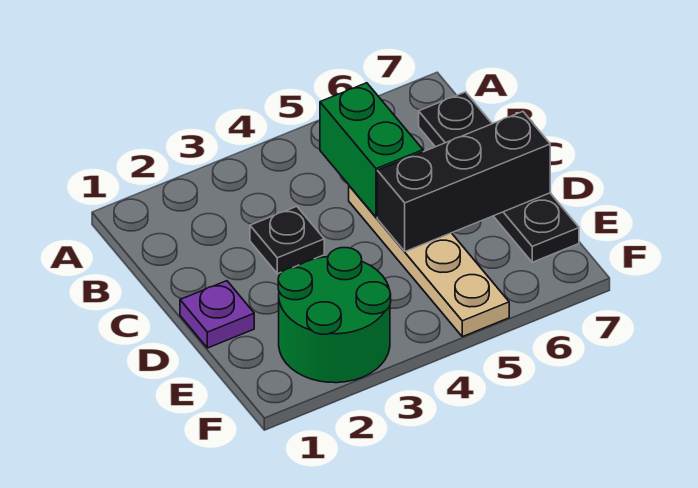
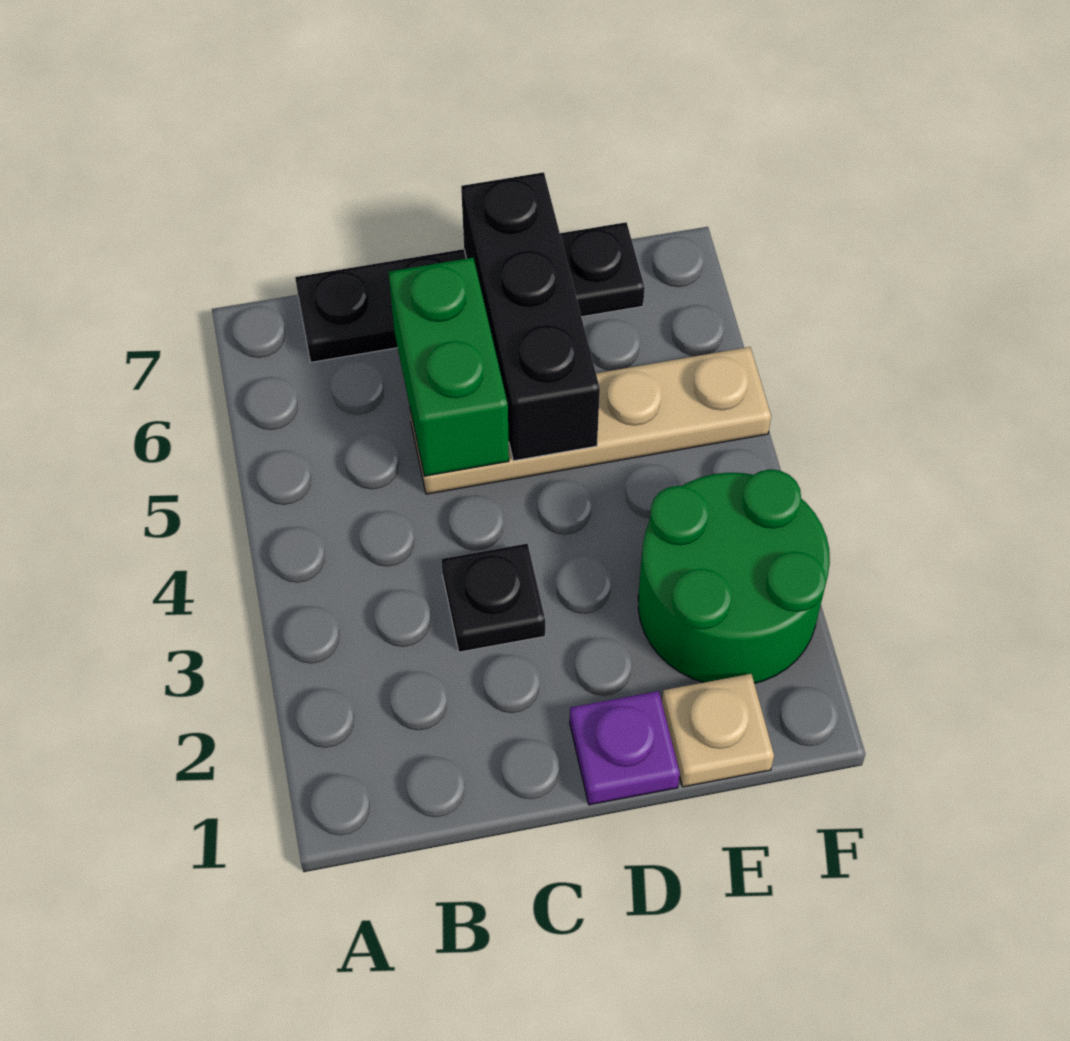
green brick B5:C5 level 2 -> green brick C5:C6 level 2
none -> tan plate E1 level 1

